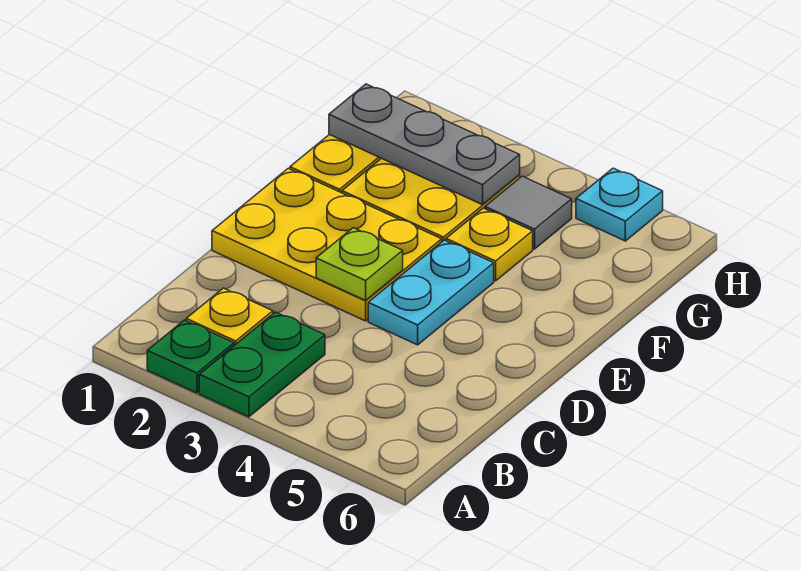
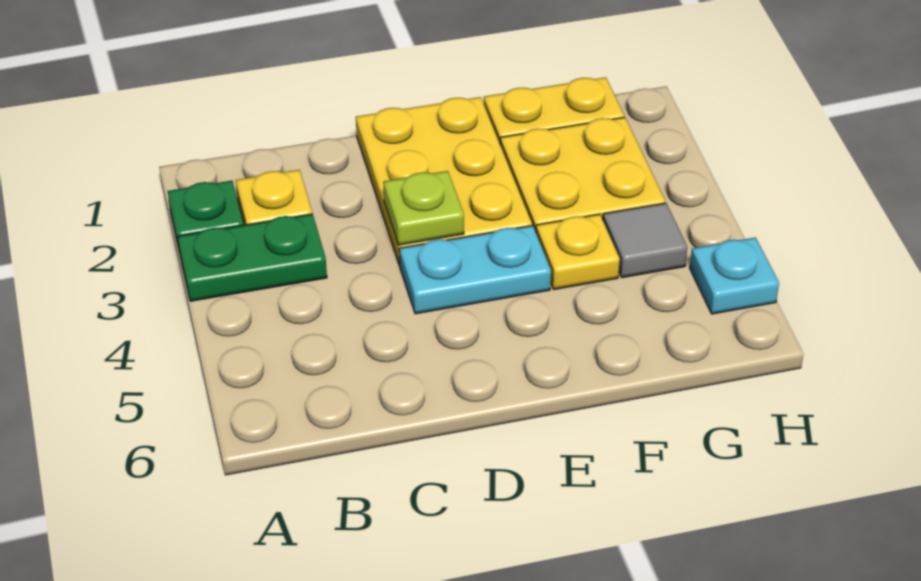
grey plate G1:G3 level 2 -> none

